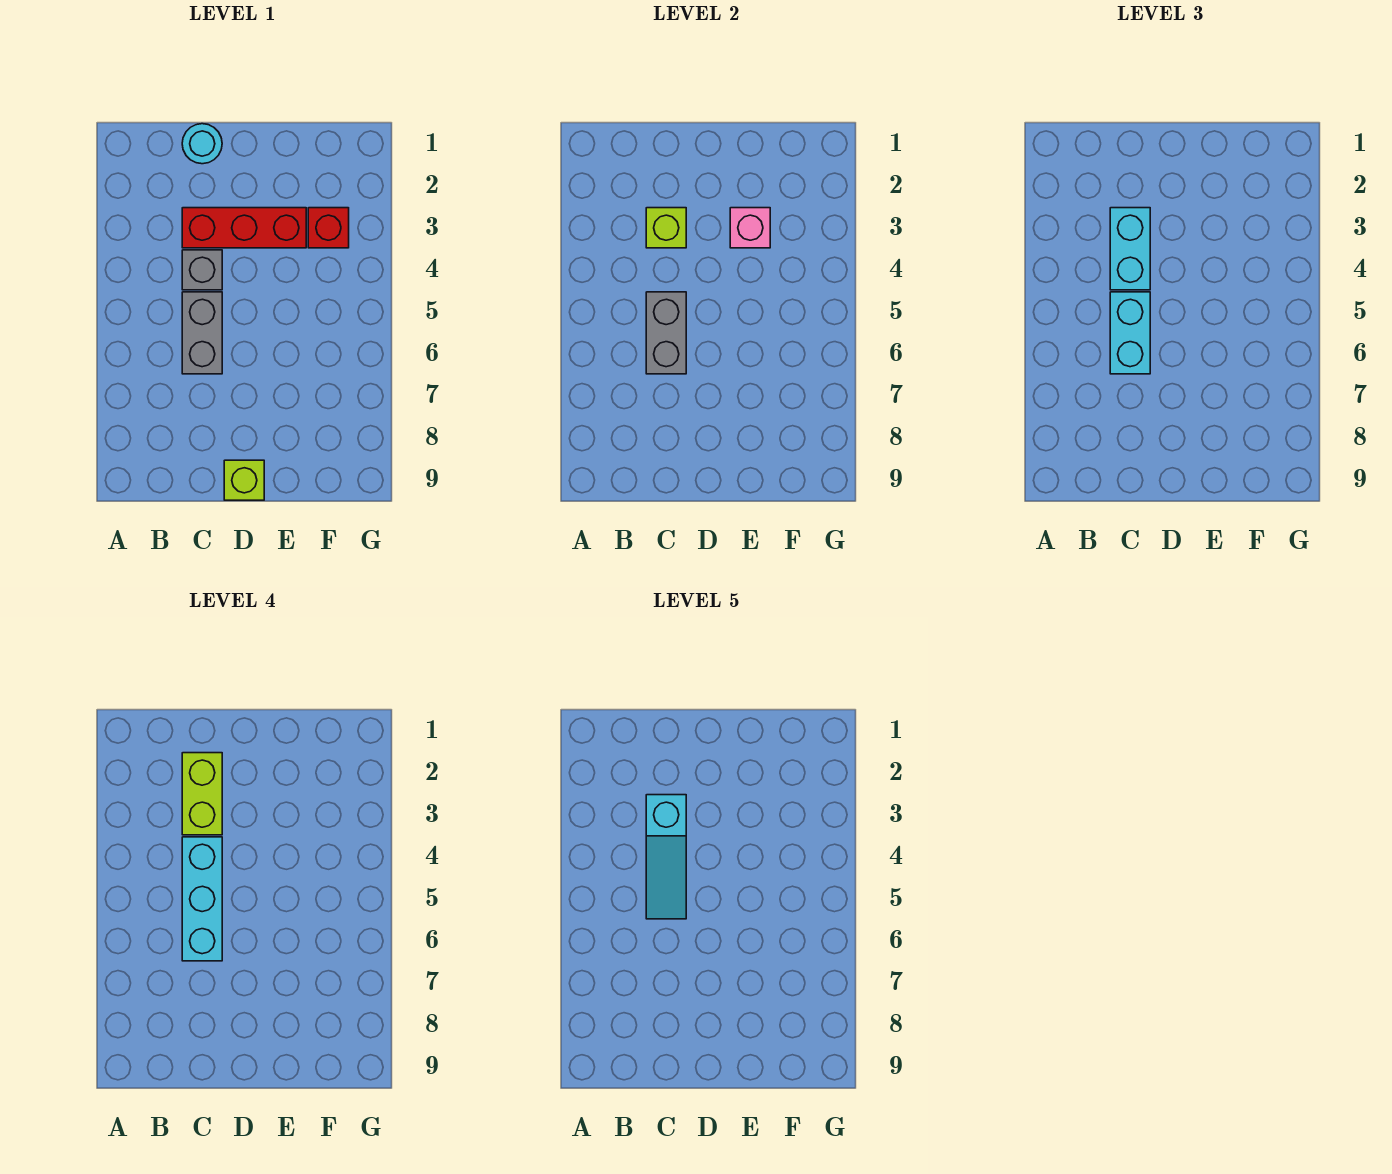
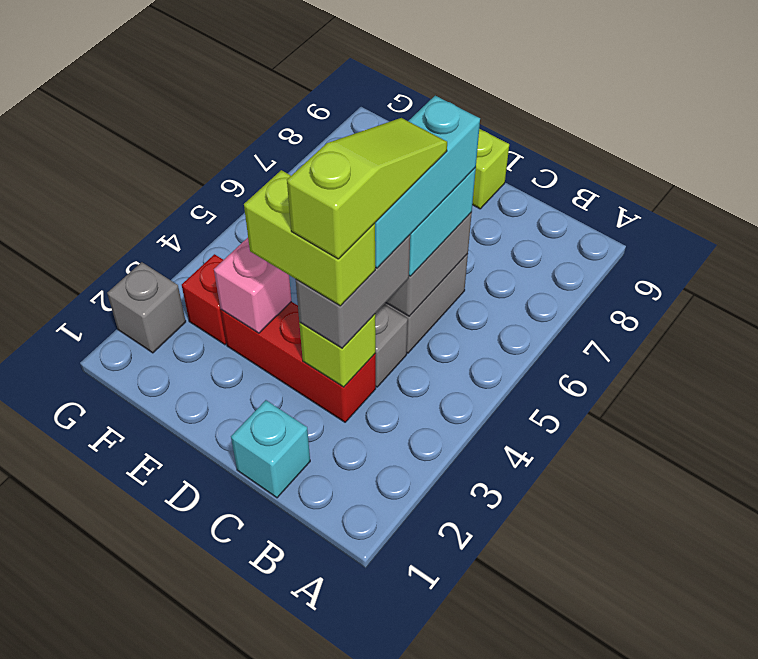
cyan round brick C1 level 1 -> cyan brick C1 level 1
lime brick C2:C3 level 4 -> lime brick C3:D3 level 4
cyan brick C3:C4 level 3 -> grey brick C3:C4 level 3
cyan slope C3:C5 level 5 top 3 -> lime slope C3:C5 level 5 top 3
none -> grey brick G2 level 1

